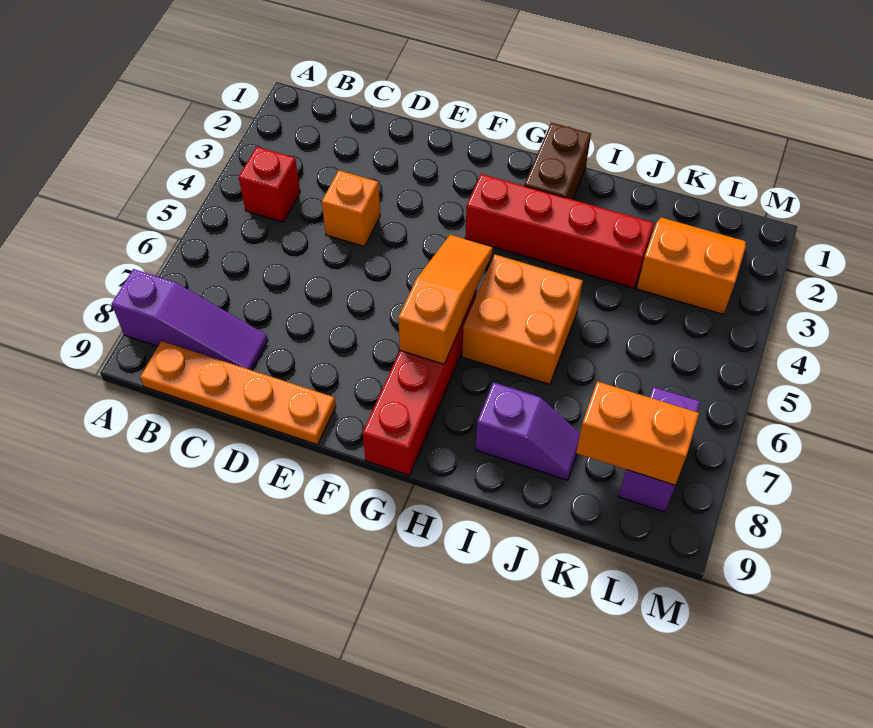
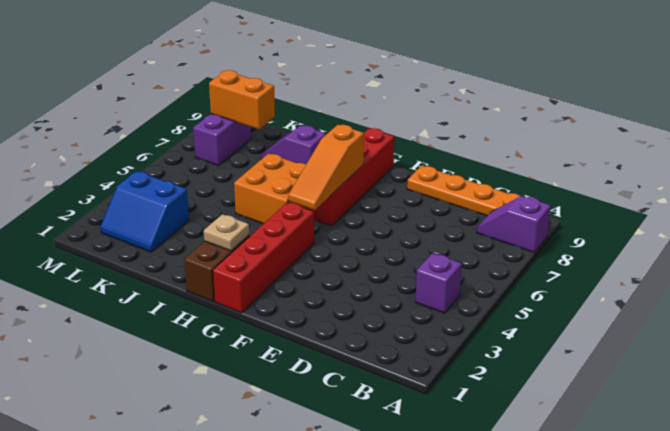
purple slope A8:C8 level 1 top A -> purple slope A8:B8 level 1 top A
red brick B4 level 1 -> purple brick B4 level 1
orange brick D4 level 1 -> none
red brick G3:J3 level 1 -> red brick G1:G4 level 1
none -> tan plate H2 level 2
orange slope K2:L3 level 1 top 3 -> blue slope K2:L3 level 1 top 3

